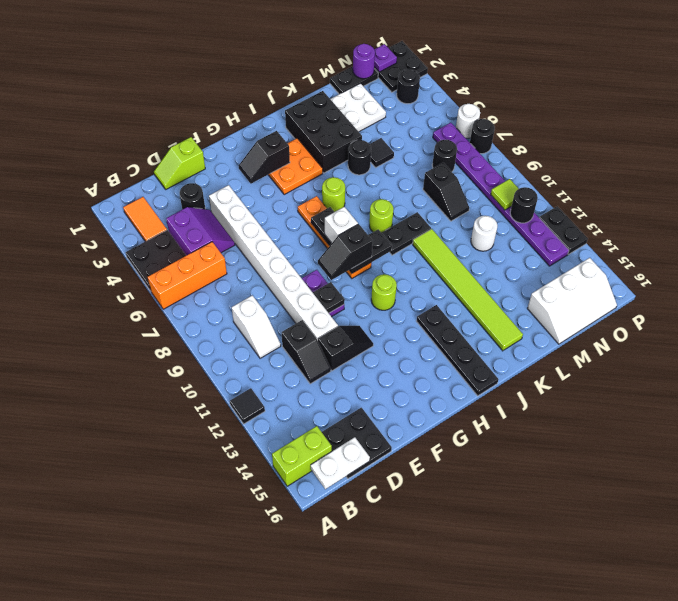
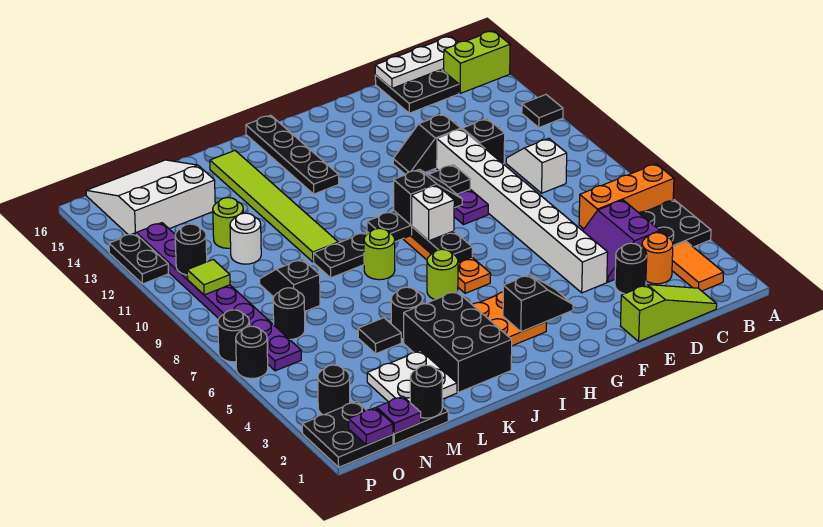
white plate B16:C16 level 2 -> white plate B16:D16 level 2
none -> orange round brick C3 level 1
lime slope D1:E1 level 1 top E -> lime slope C1:E1 level 1 top E
lime round brick H11 level 1 -> lime round brick M12 level 1
none -> black round brick M1 level 2
white slope M15:O16 level 1 top 15 -> white slope M14:O16 level 1 top 14
purple round brick N1 level 2 -> purple plate N1 level 2
white round brick P6 level 1 -> black round brick P6 level 1

